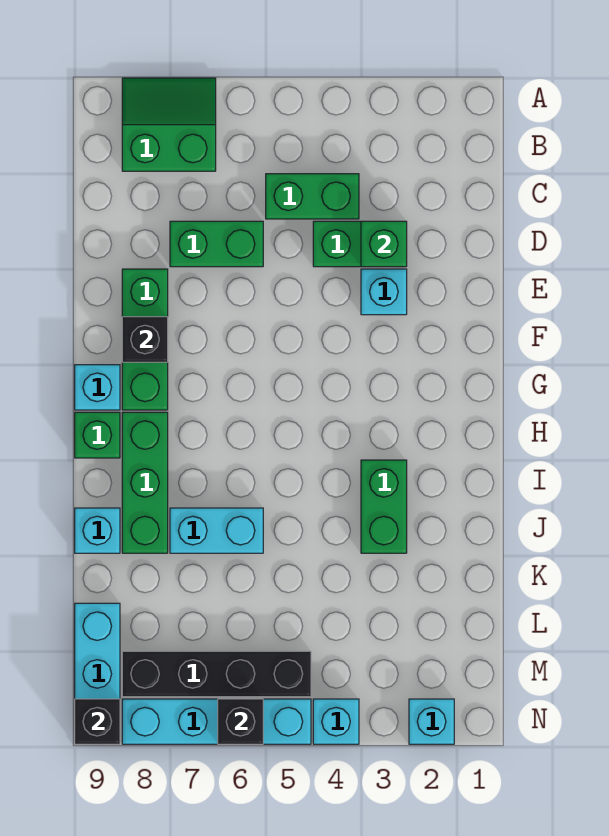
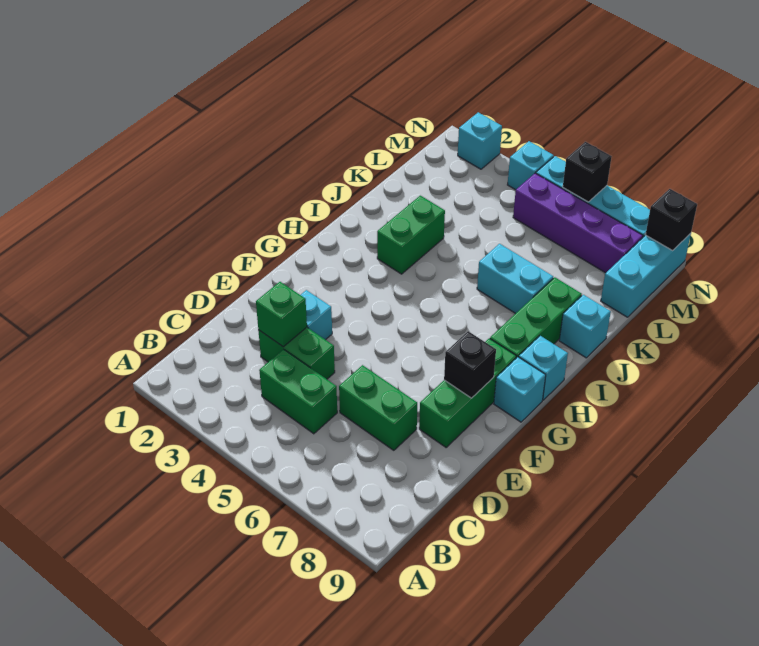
green slope A7:B8 level 1 top B -> none
green brick H9 level 1 -> cyan brick H9 level 1
black brick M5:M8 level 1 -> purple brick M5:M8 level 1

